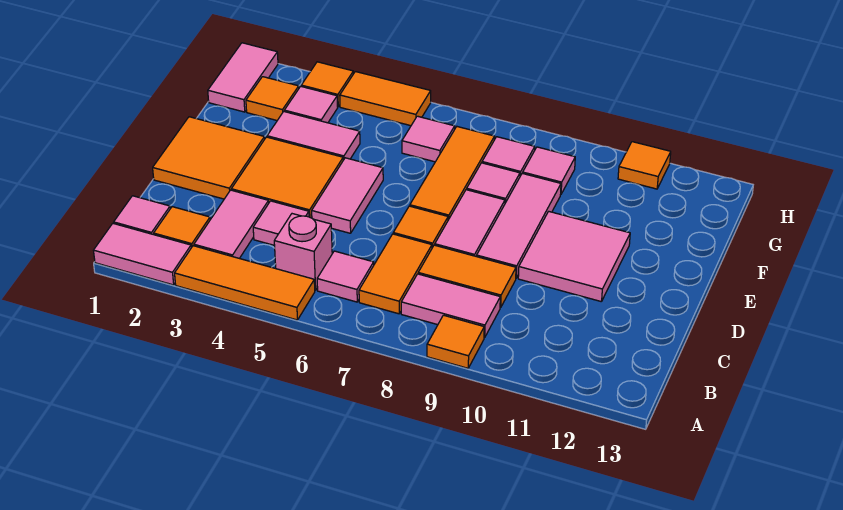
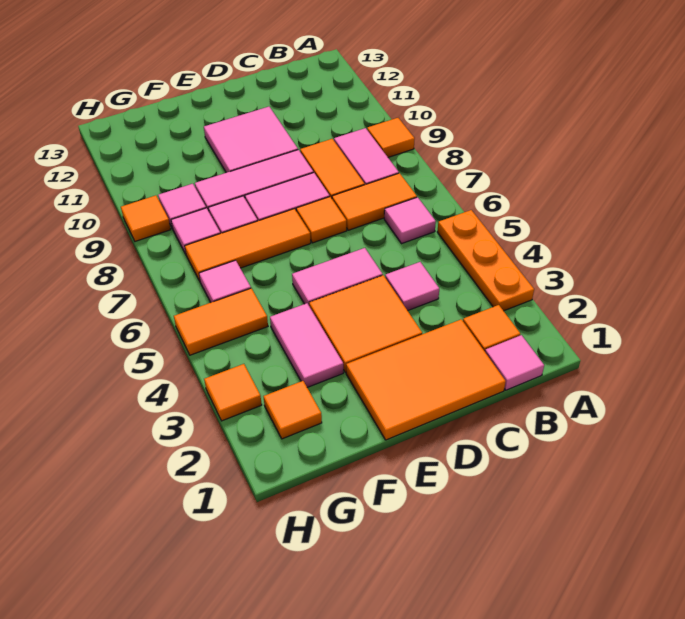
pink tile A1:A2 level 1 -> none
orange tile A3:A5 level 1 -> orange plate A3:A5 level 1
pink tile B3:C3 level 1 -> none
pink brick B5 level 1 -> none
orange tile D1:E2 level 1 -> orange tile C1:E2 level 1
pink tile G1:H1 level 1 -> none
pink tile G3 level 1 -> none
orange tile H4:H5 level 1 -> orange tile G5:H5 level 1
orange tile H11 level 1 -> orange tile H9 level 1

